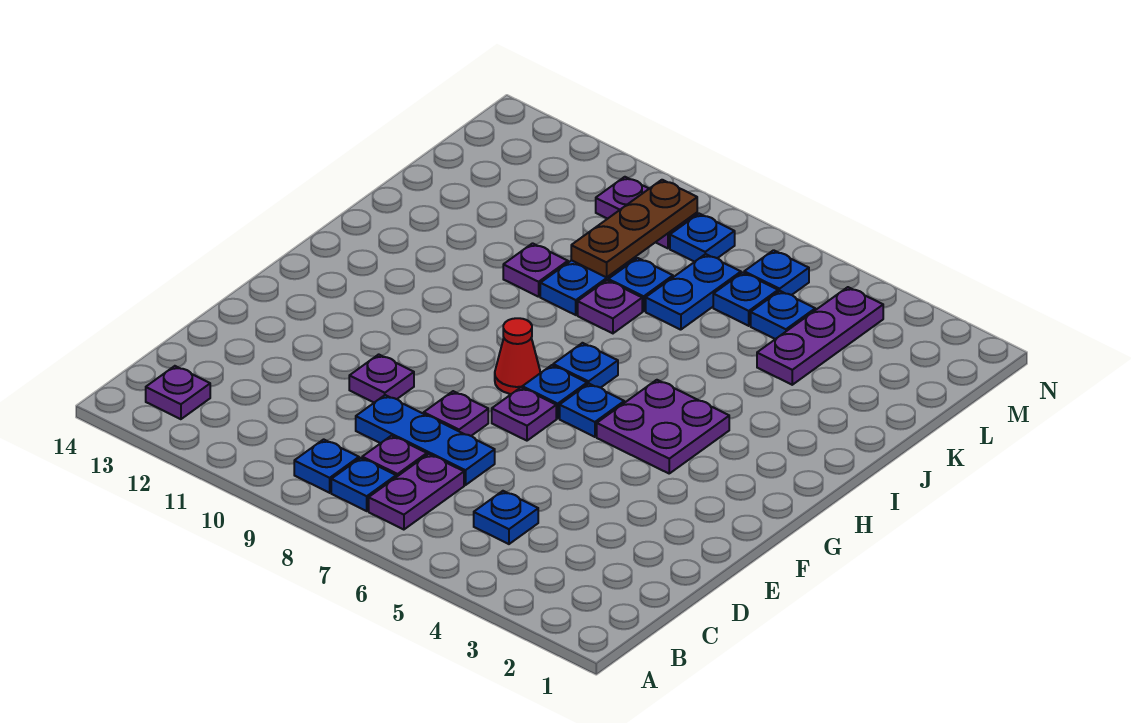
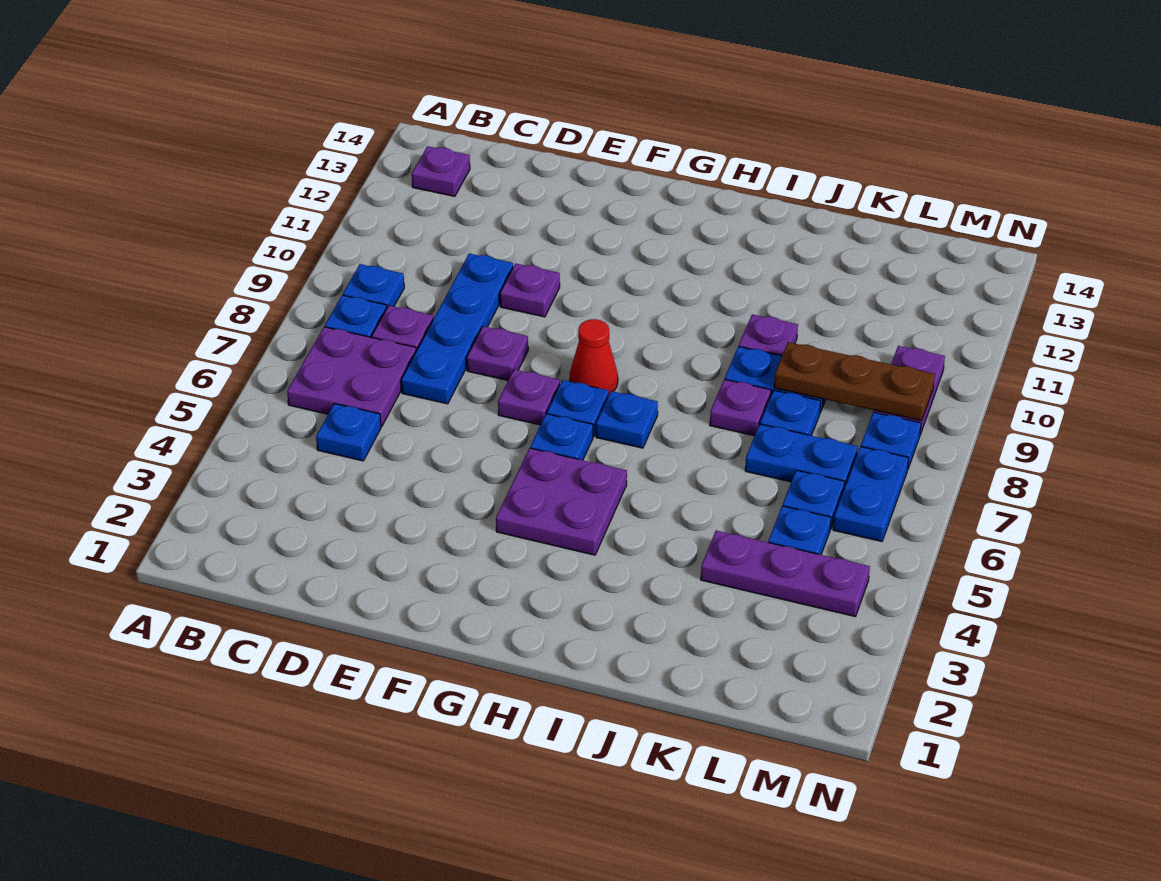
purple plate B7:C7 level 1 -> purple plate B6:C7 level 1
blue plate D7:D9 level 1 -> blue plate D7:D10 level 1
blue plate M6 level 1 -> blue plate M6:M7 level 1

